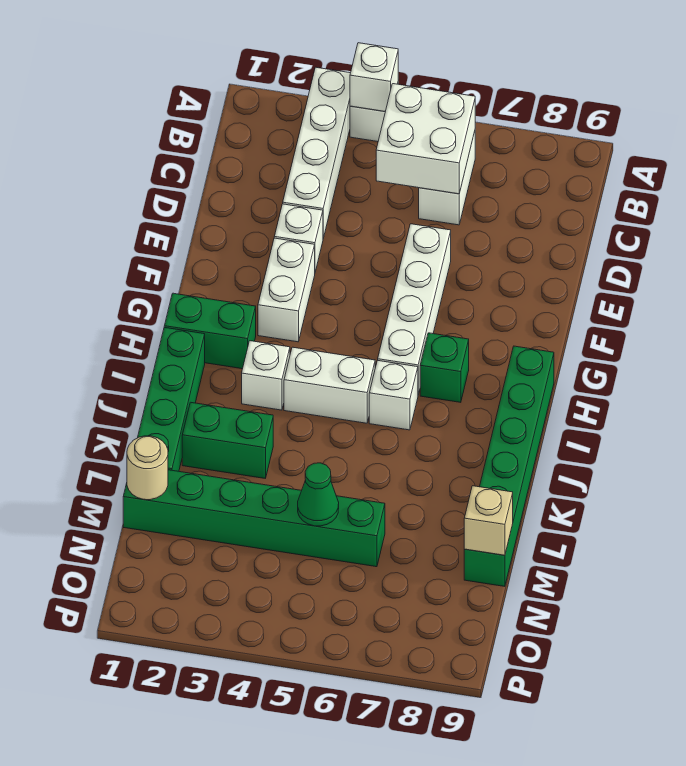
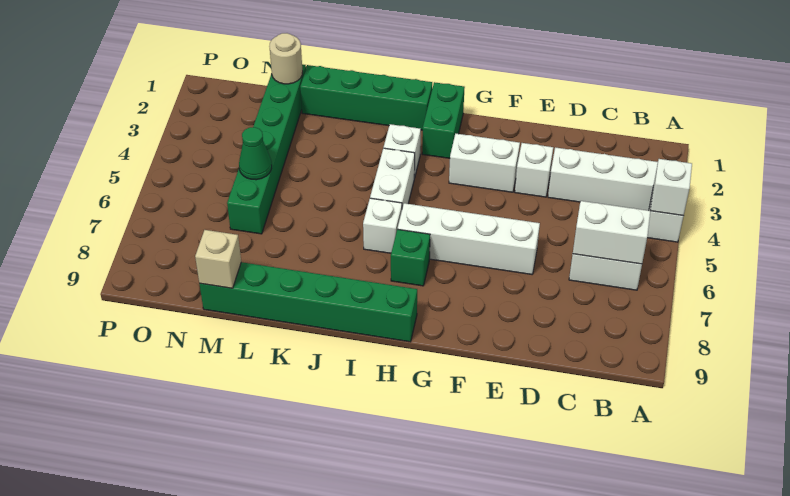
white brick B5:C6 level 2 -> white brick B6:C6 level 2
green brick K2:K3 level 1 -> none

